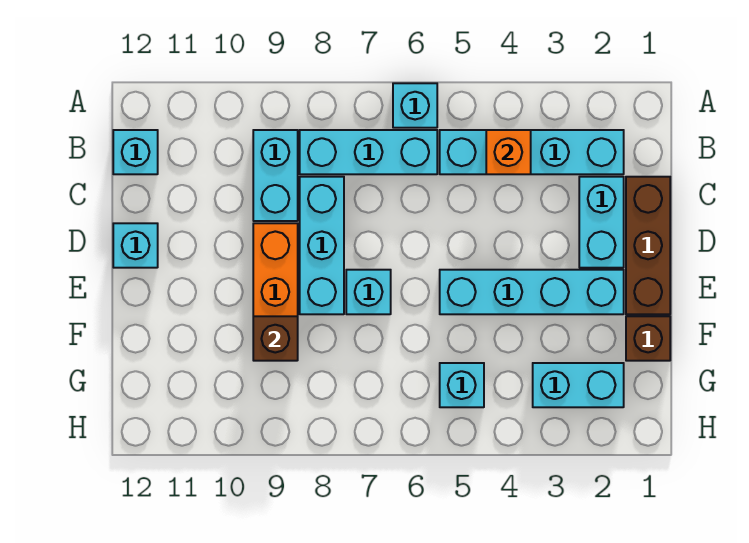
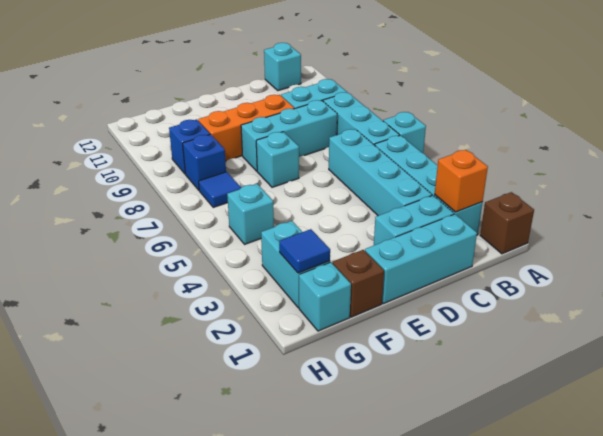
orange brick B4 level 2 -> orange brick B2 level 2
brown brick C1:E1 level 1 -> cyan brick C1:E1 level 1
cyan brick D12 level 1 -> cyan brick G1 level 1
cyan brick E2:E5 level 1 -> cyan brick C3:C6 level 1
brown brick F9 level 2 -> brown brick A1 level 1
none -> blue tile G2 level 2
none -> blue tile G7 level 1
none -> blue brick G8 level 1
none -> blue brick G9 level 1

